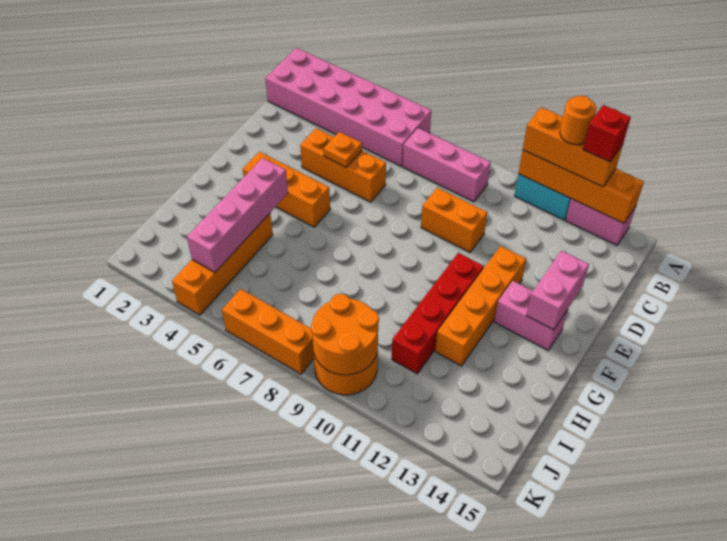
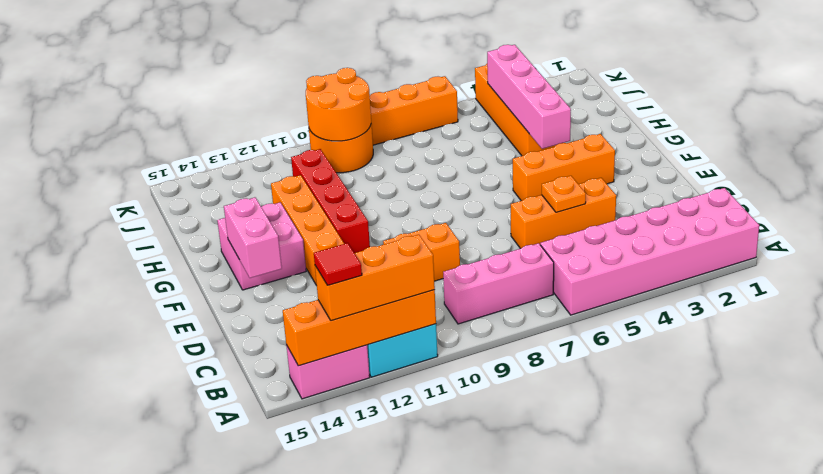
orange round brick A12 level 4 -> none
red brick A13 level 4 -> red tile A13 level 4
pink brick F13:F14 level 1 -> pink brick F13:G14 level 1

